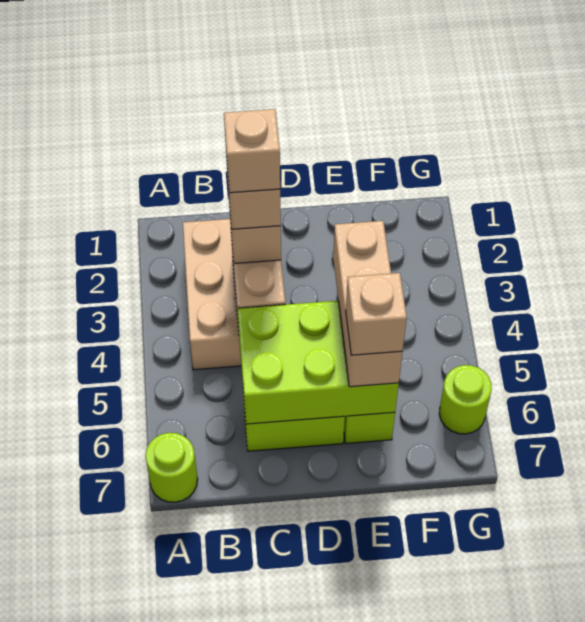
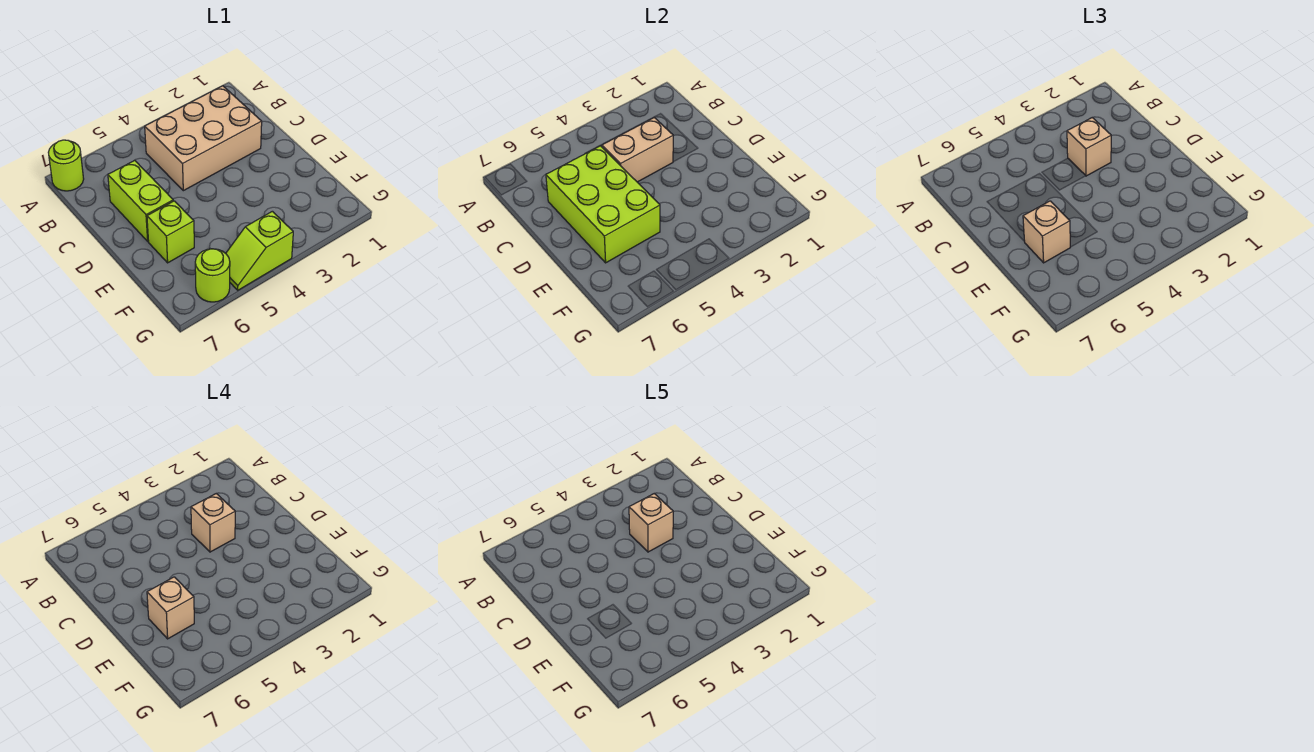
tan brick E4:E6 level 3 -> tan brick E6 level 3
none -> lime slope G4:G5 level 1 top 4

